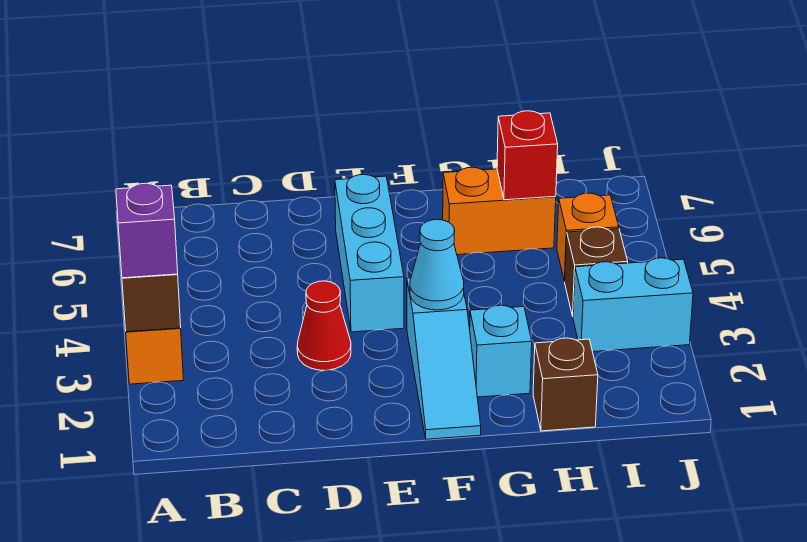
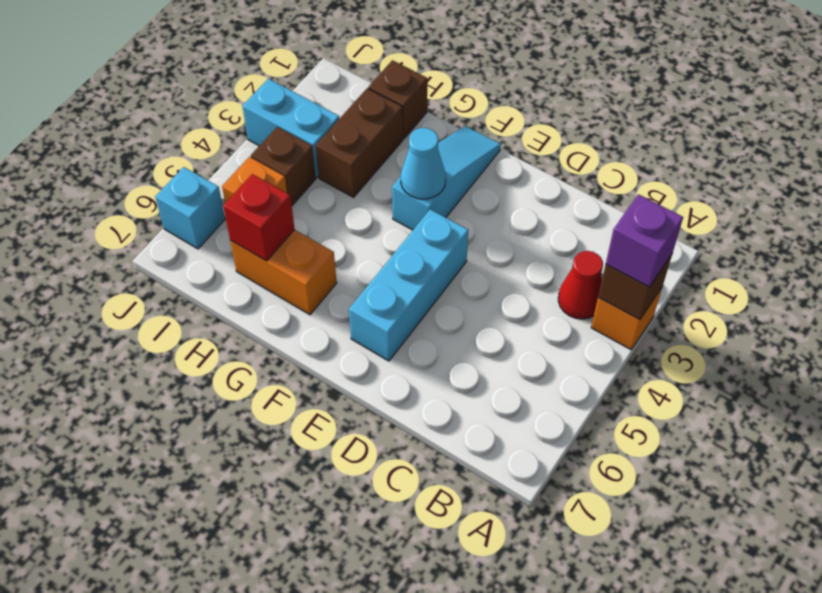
red cone D3 level 1 -> red cone B3 level 1
cyan brick G2 level 1 -> cyan brick J6 level 1
none -> brown brick H2:H3 level 1

